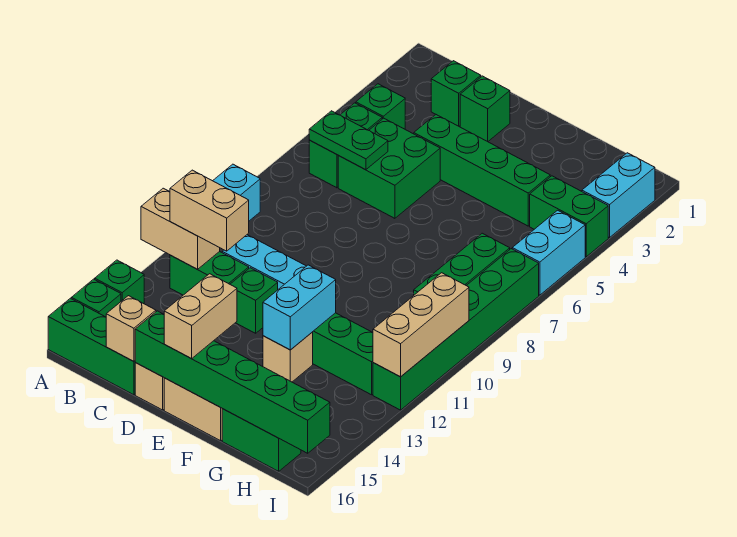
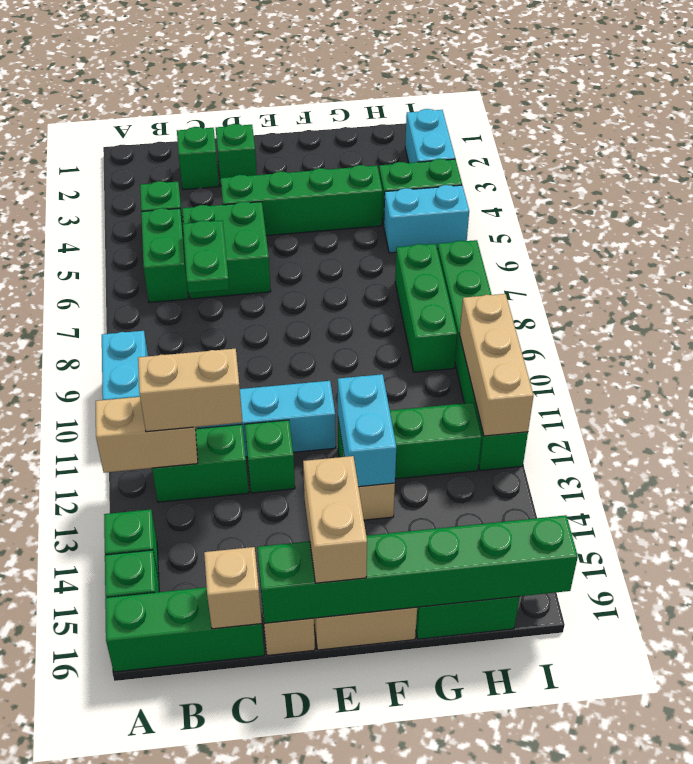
green plate B6:C6 level 2 -> green plate C6:C7 level 2
cyan brick I5:I6 level 1 -> cyan brick H5:I5 level 1

